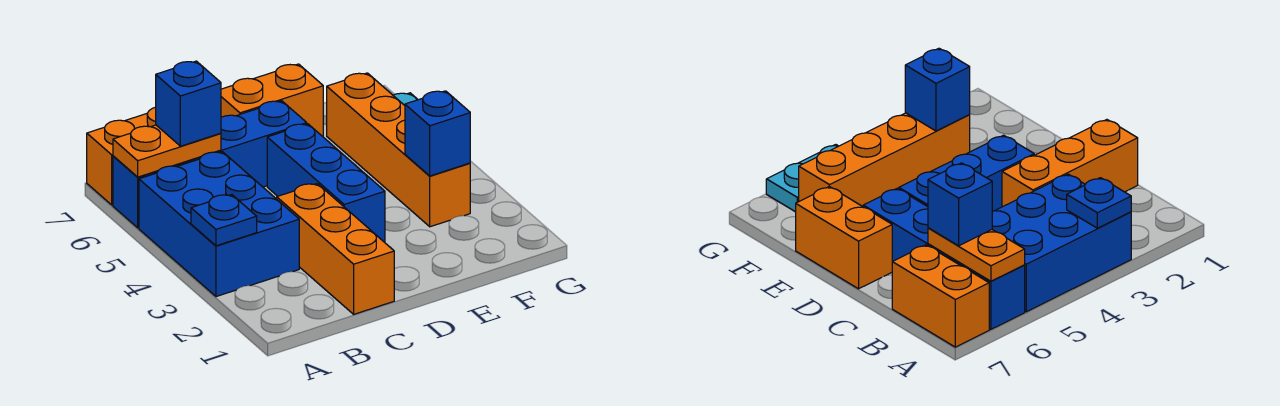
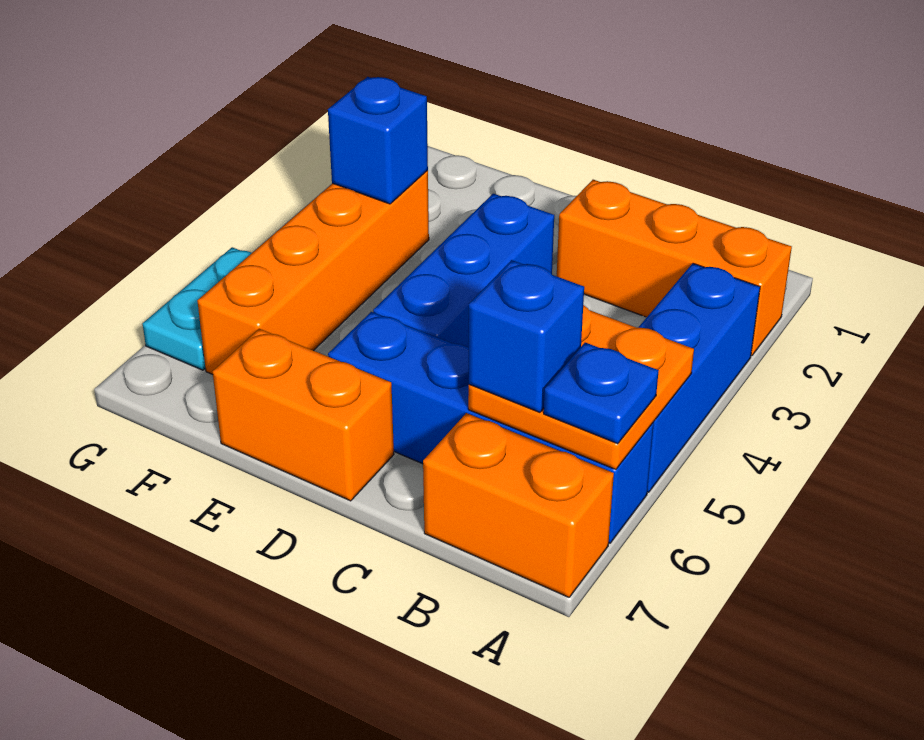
blue brick A3:B5 level 1 -> blue brick A3:A5 level 1
blue plate A3 level 2 -> blue plate A6 level 3
orange plate A6:B6 level 2 -> orange plate A5:B6 level 2
orange brick C1:C3 level 1 -> orange brick A2:C2 level 1

